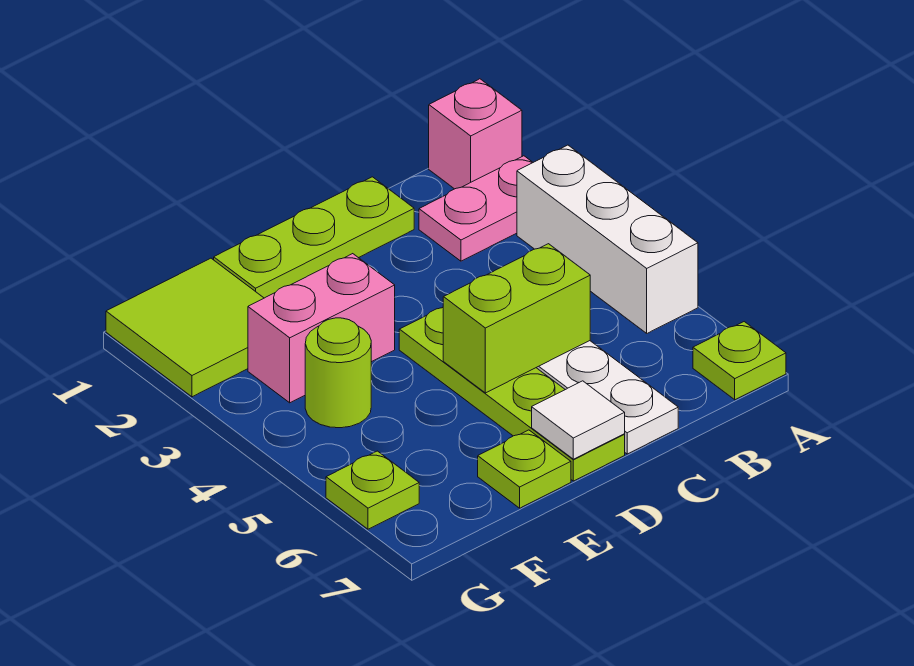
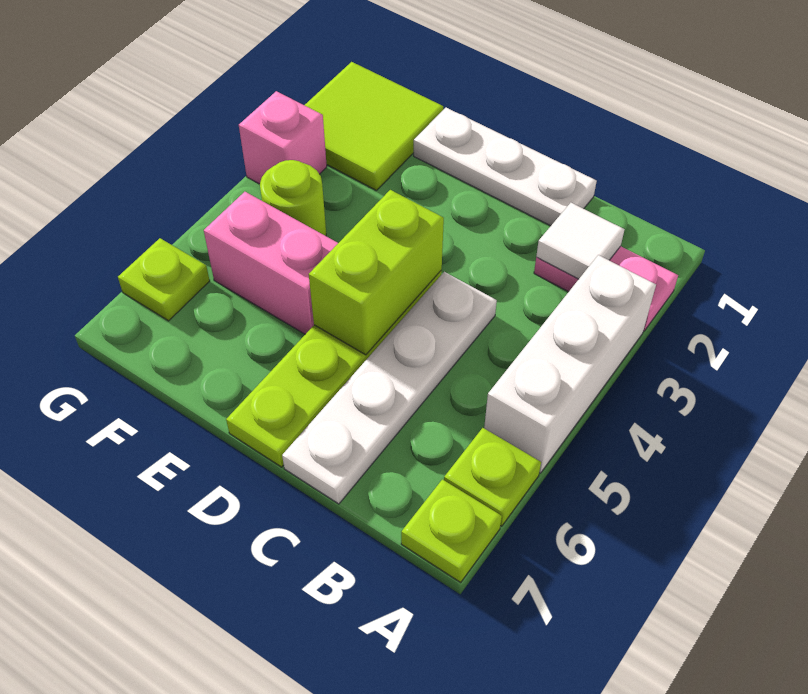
pink brick A1 level 1 -> pink brick G3 level 1
lime plate C1:E1 level 1 -> white plate C1:E1 level 1
lime brick C5:D5 level 2 -> lime brick D4:D5 level 2
white tile D7 level 2 -> white tile B2 level 2
pink brick E3:F3 level 1 -> pink brick E5:F5 level 1
lime plate E7 level 1 -> lime plate A6 level 1

